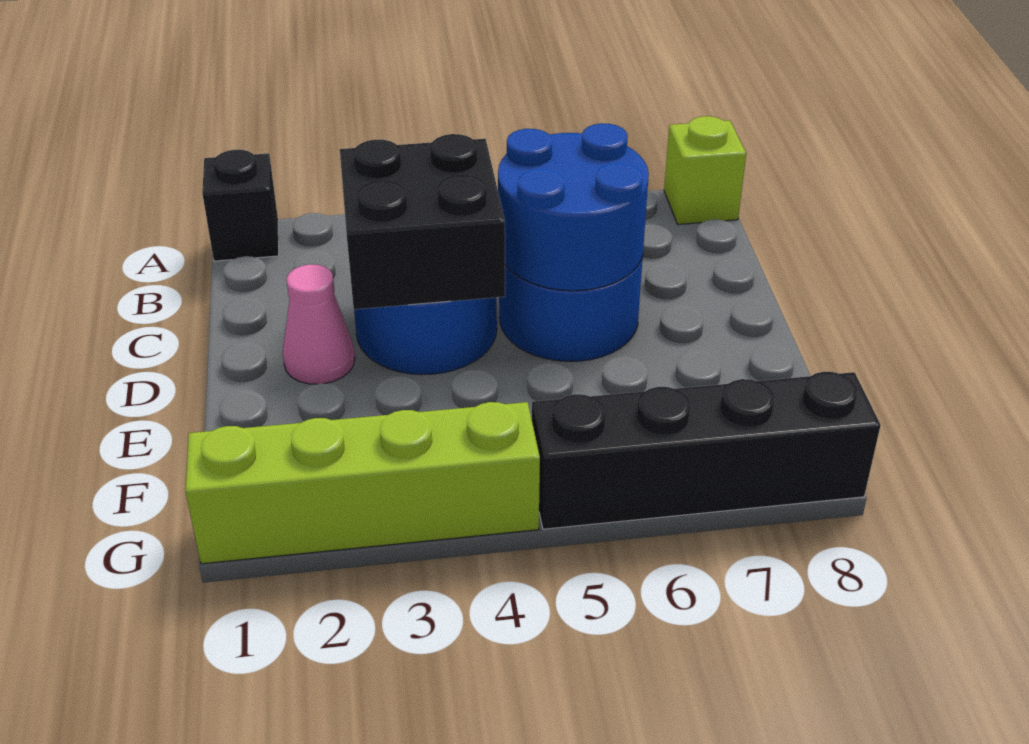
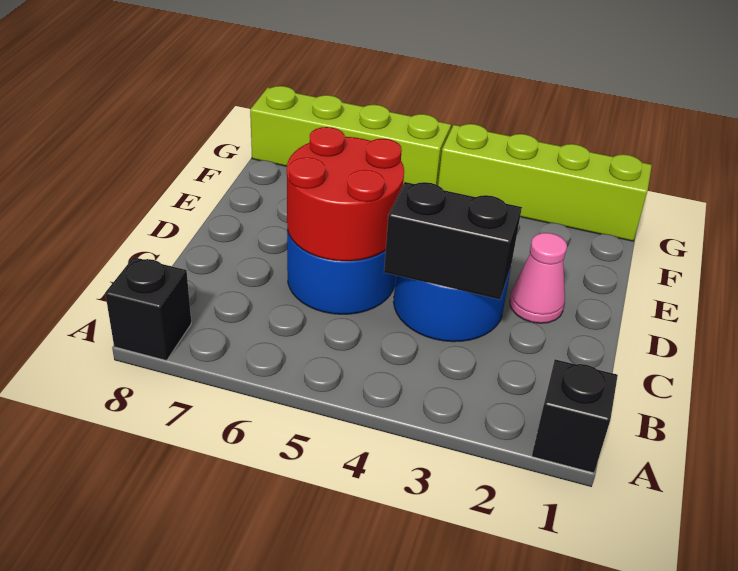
lime brick A8 level 1 -> black brick A8 level 1
black brick C3:D4 level 2 -> black brick C3:C4 level 2
blue round brick C5:D6 level 2 -> red round brick C5:D6 level 2
black brick G5:G8 level 1 -> lime brick G5:G8 level 1

